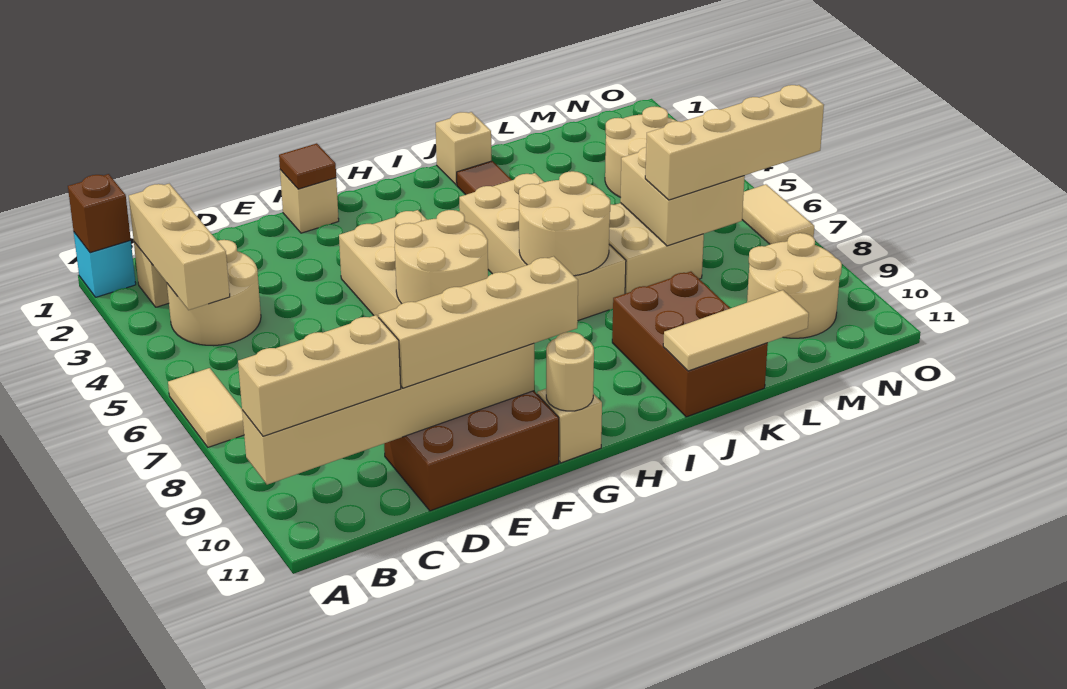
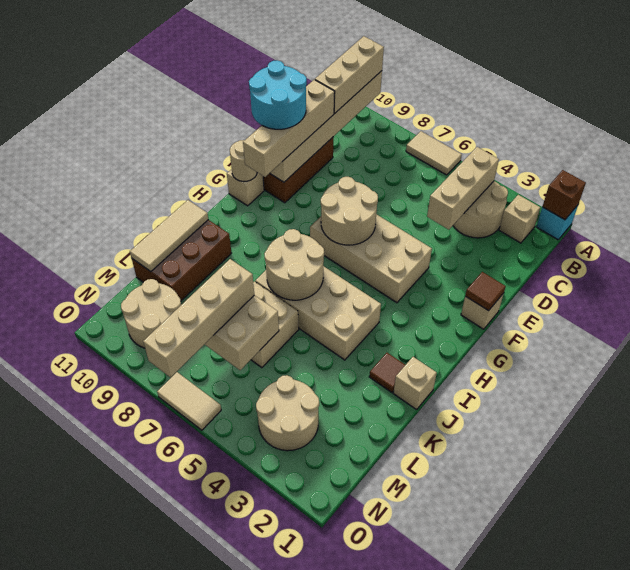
tan brick B2:B4 level 2 -> tan brick B4:D4 level 2
none -> cyan round brick E10:F11 level 4
brown brick J9:K11 level 1 -> brown brick J10:L11 level 1

